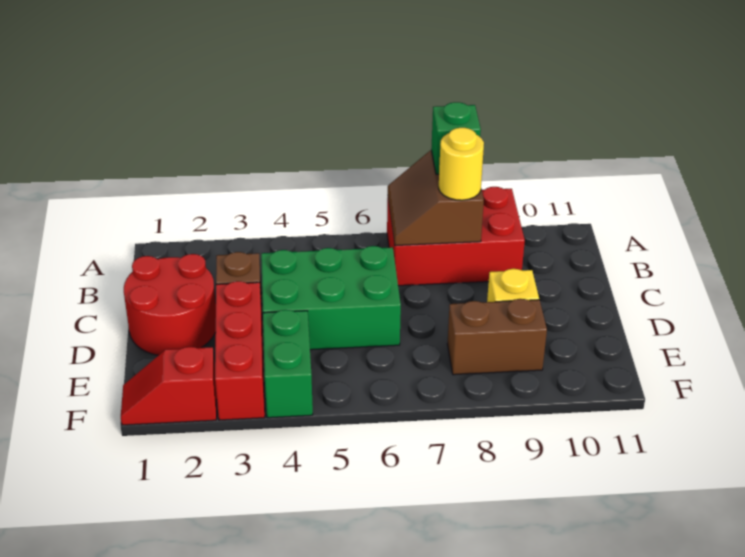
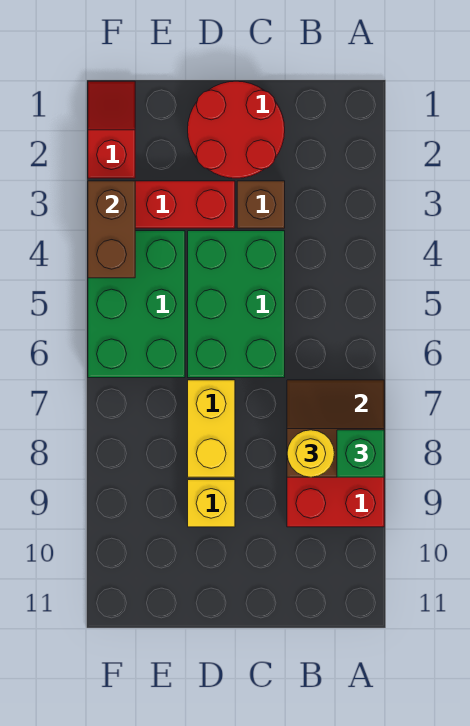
none -> yellow brick D7:D8 level 1
green brick E4:F4 level 1 -> green brick E4:F6 level 1
brown brick E8:E9 level 1 -> brown brick F3:F4 level 2

